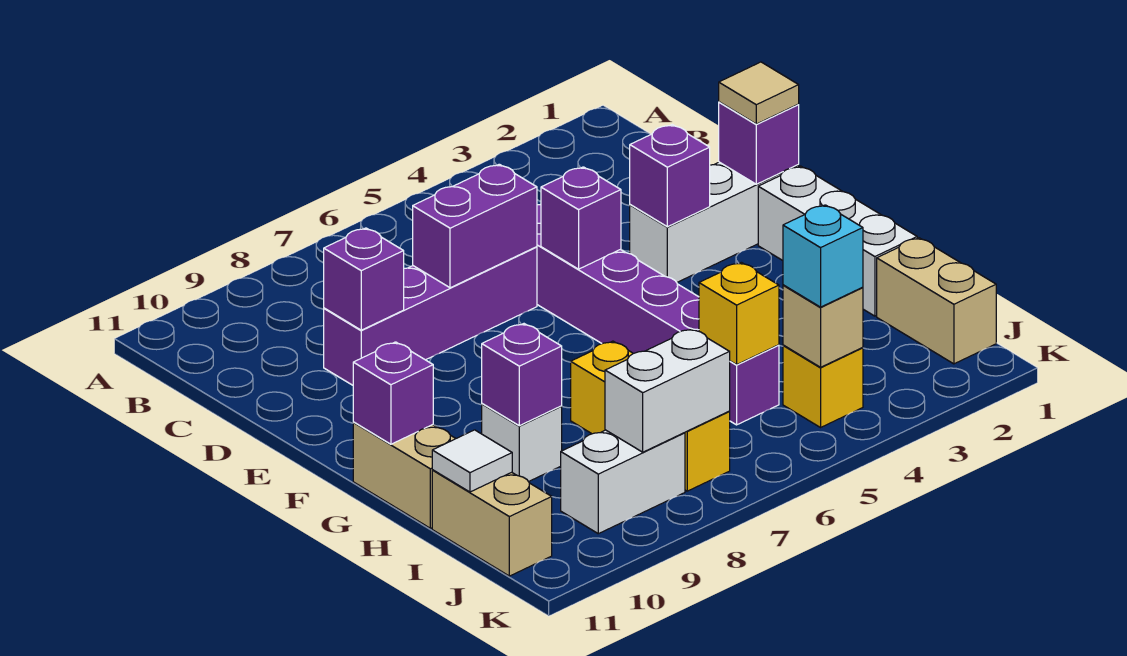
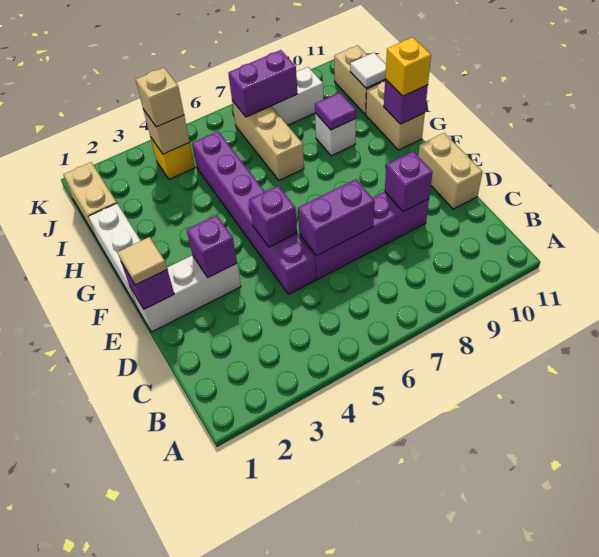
none -> tan brick D11:E11 level 1
yellow brick H7:J7 level 1 -> tan brick H7:J7 level 1
purple brick H9 level 2 -> purple tile H9 level 2
yellow brick I5 level 2 -> yellow brick G11 level 3
cyan brick J4 level 3 -> tan brick J4 level 3
white brick J7:J8 level 2 -> purple brick J7:J8 level 2

